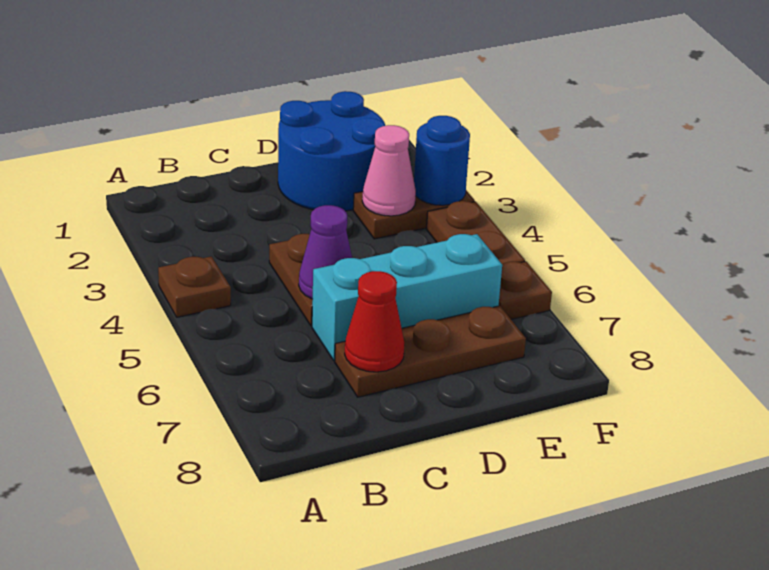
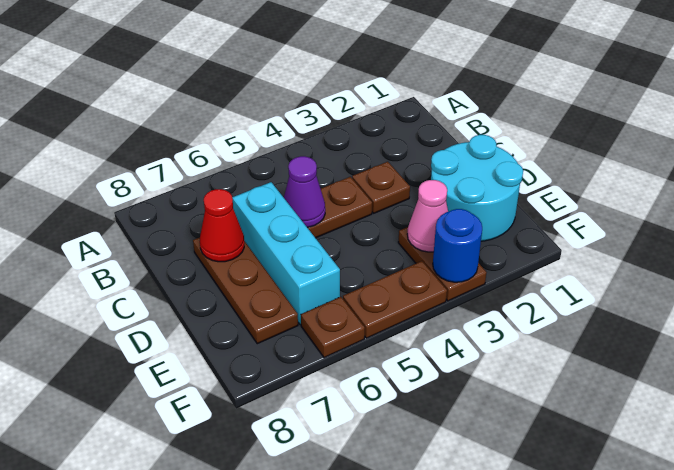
brown plate A4 level 1 -> brown plate C3 level 1
blue round brick D1:E2 level 1 -> cyan round brick D1:E2 level 1

